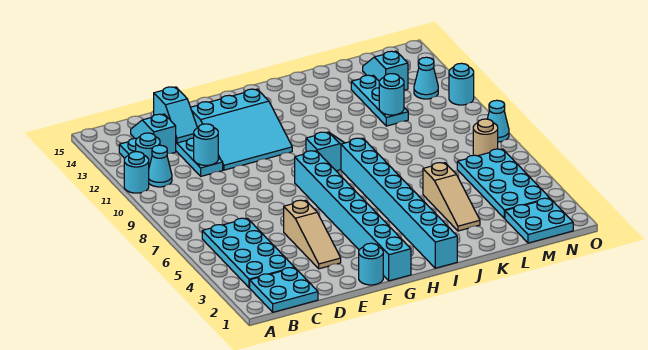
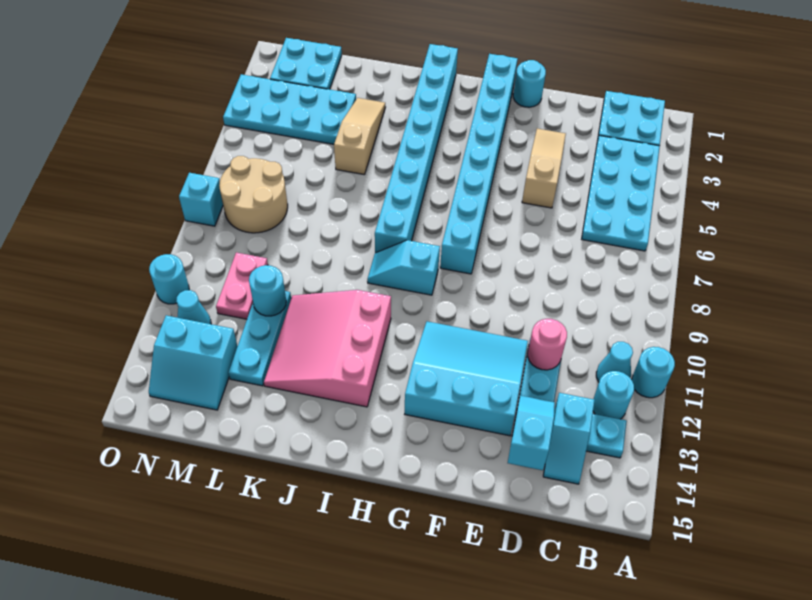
cyan round brick D11 level 2 -> pink round brick D11 level 2
none -> pink slope I11:K13 level 1 top I
cyan plate M3:N6 level 1 -> cyan plate L3:O4 level 1
none -> pink plate M10:M11 level 1
cyan slope M13:M14 level 1 top 13 -> cyan slope M13:N14 level 1 top 13
tan round brick N7 level 1 -> tan round brick M7:N8 level 1
cyan cone O8 level 1 -> cyan brick O8 level 1

